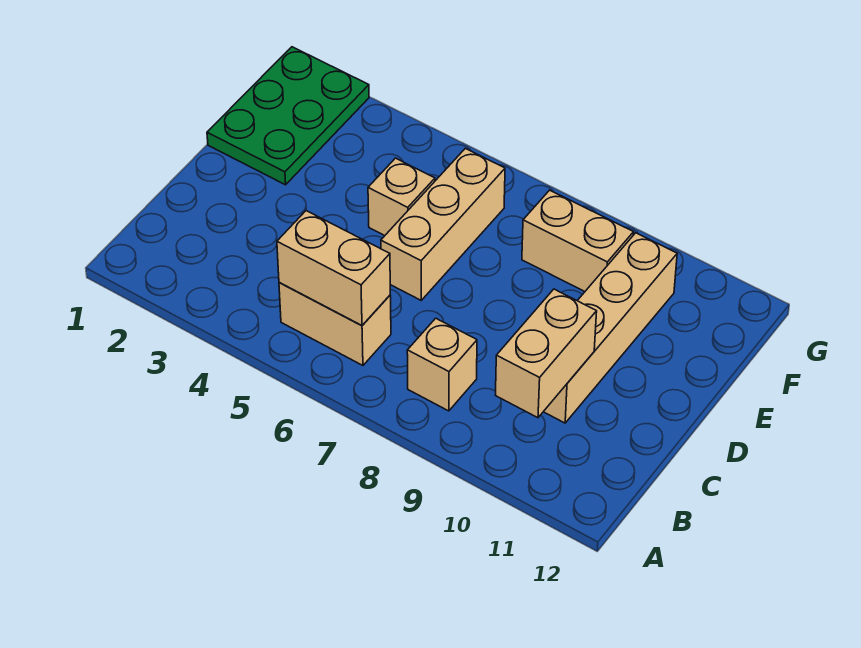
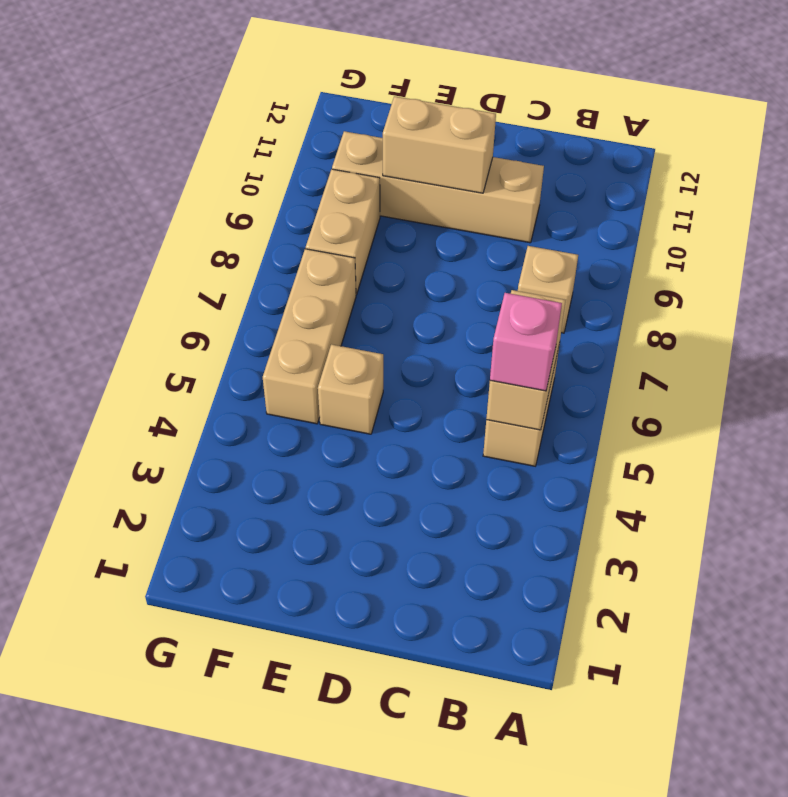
none -> pink brick B5 level 3
tan brick B10:C10 level 2 -> tan brick D10:E10 level 2
tan brick D6:F6 level 1 -> tan brick F5:F7 level 1
green plate E1:G2 level 1 -> none

